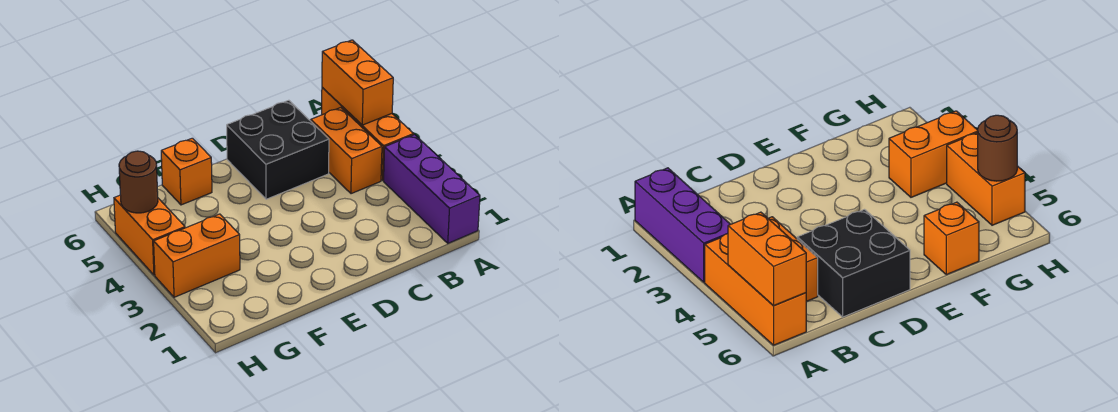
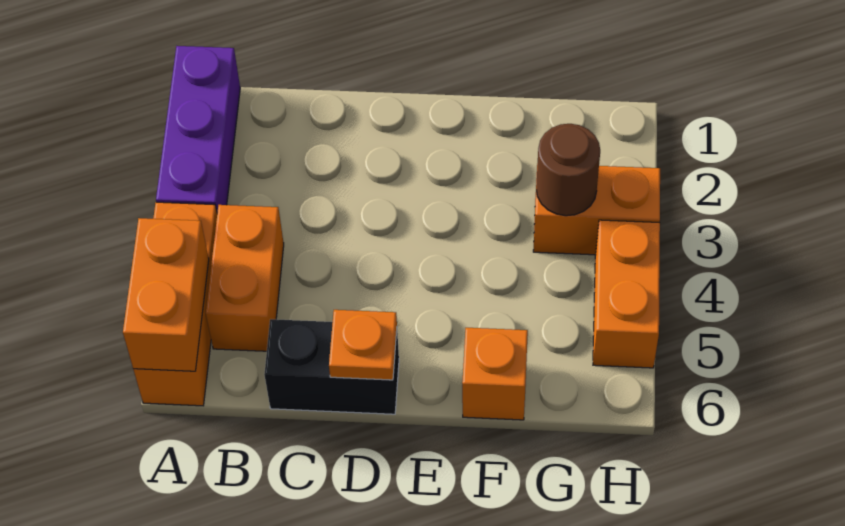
black brick C5:D6 level 1 -> black brick C6:D6 level 1
none -> orange plate D6 level 2
brown round brick H5 level 2 -> brown round brick G3 level 2

